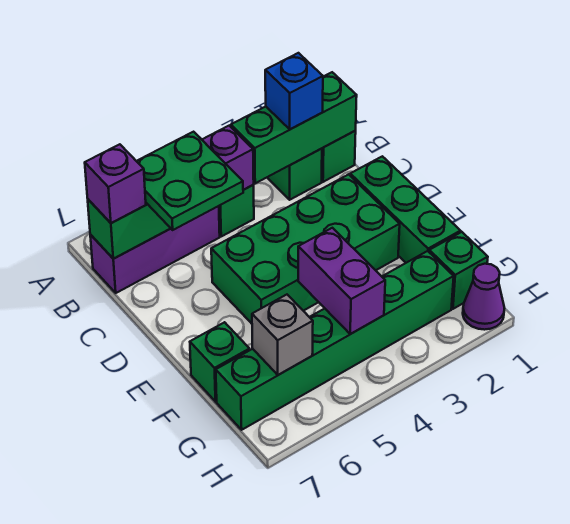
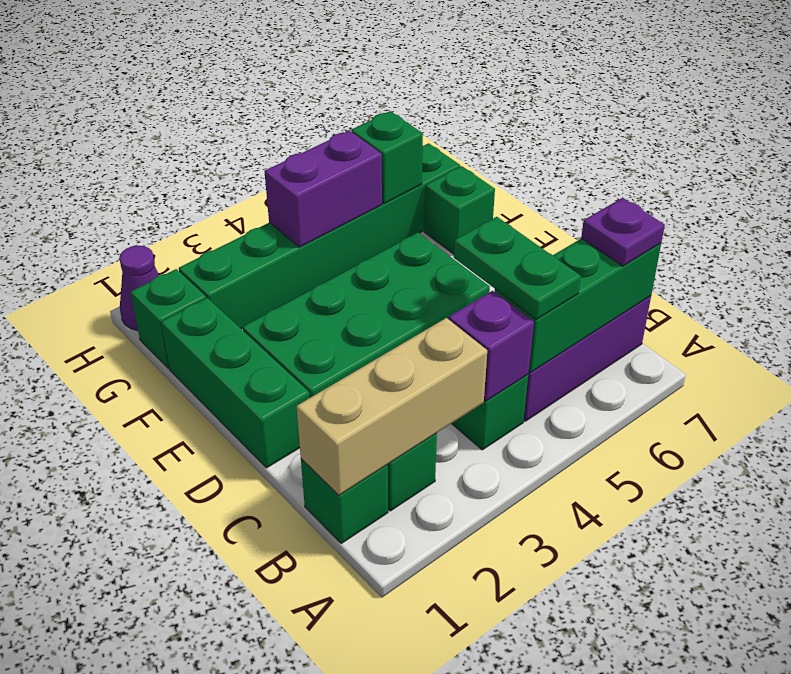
green brick B1:B3 level 2 -> tan brick B1:B3 level 2
blue brick B2 level 3 -> none
green plate B5:C6 level 3 -> green plate B5:C5 level 3
purple brick B7 level 3 -> purple plate B7 level 3
purple brick F4:G4 level 2 -> purple brick G4:G5 level 2
grey brick G6 level 2 -> green brick G6 level 2

